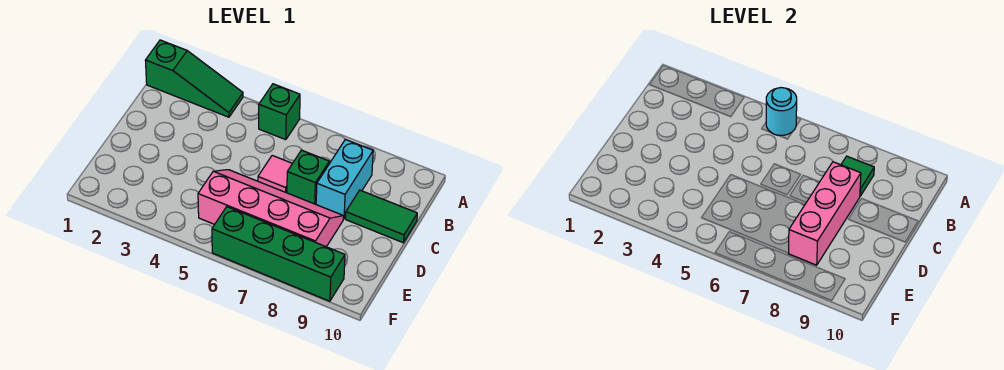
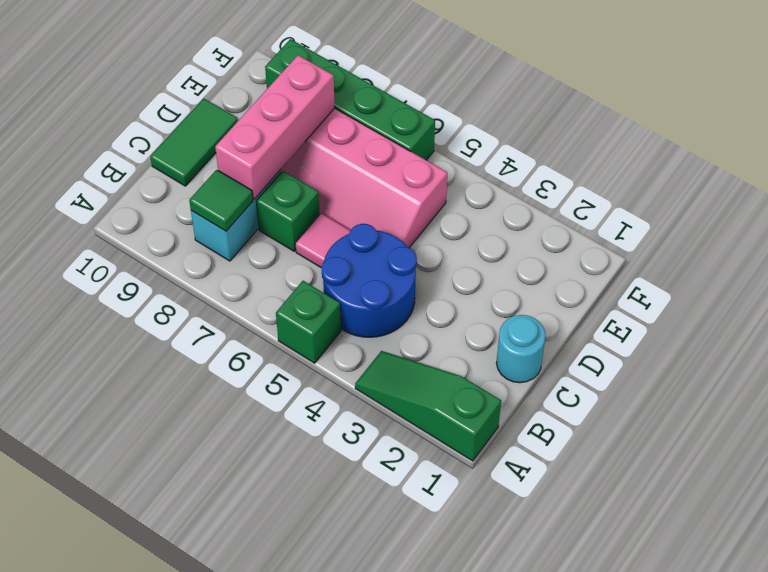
cyan round brick A5 level 2 -> cyan round brick C1 level 1
none -> blue round brick B4:C5 level 1
green tile C9:C10 level 1 -> green tile C10:D10 level 1

